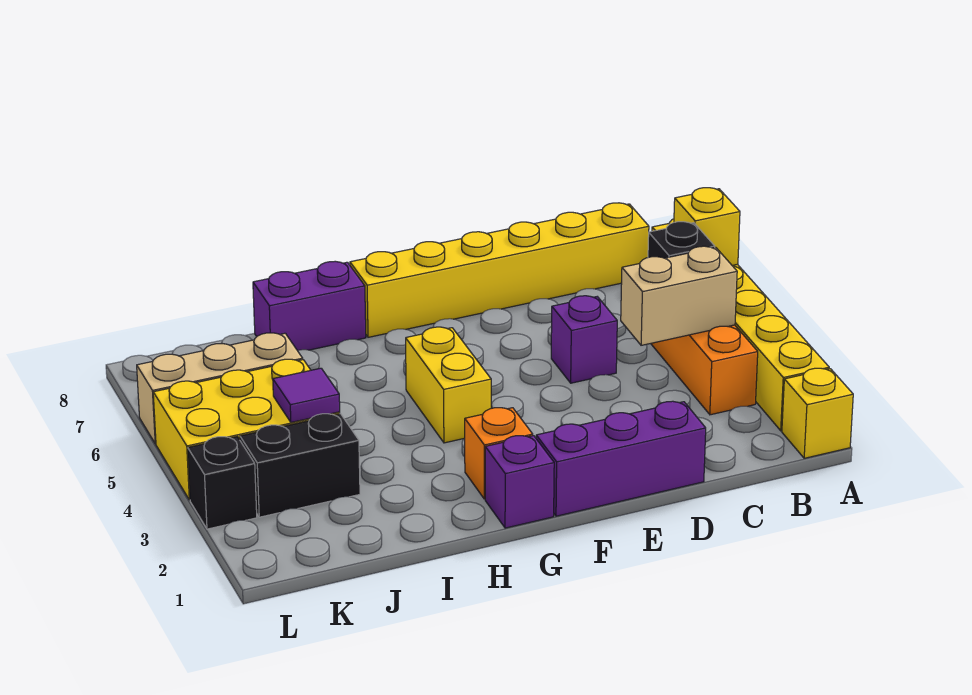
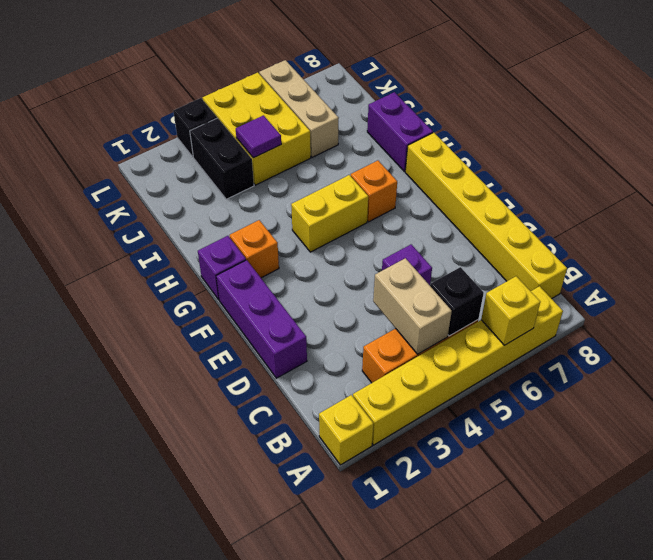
none -> orange brick G6 level 1

